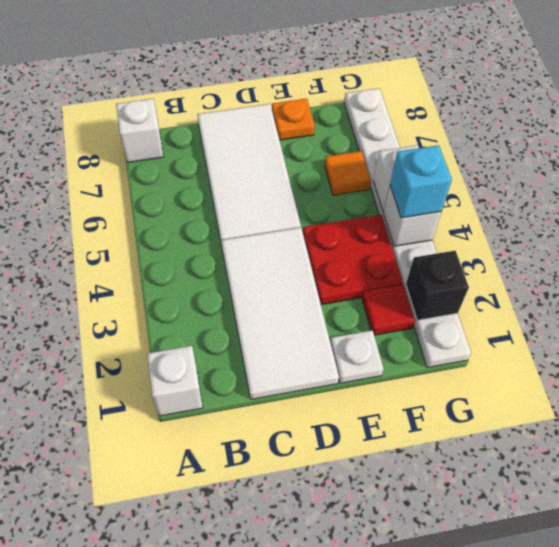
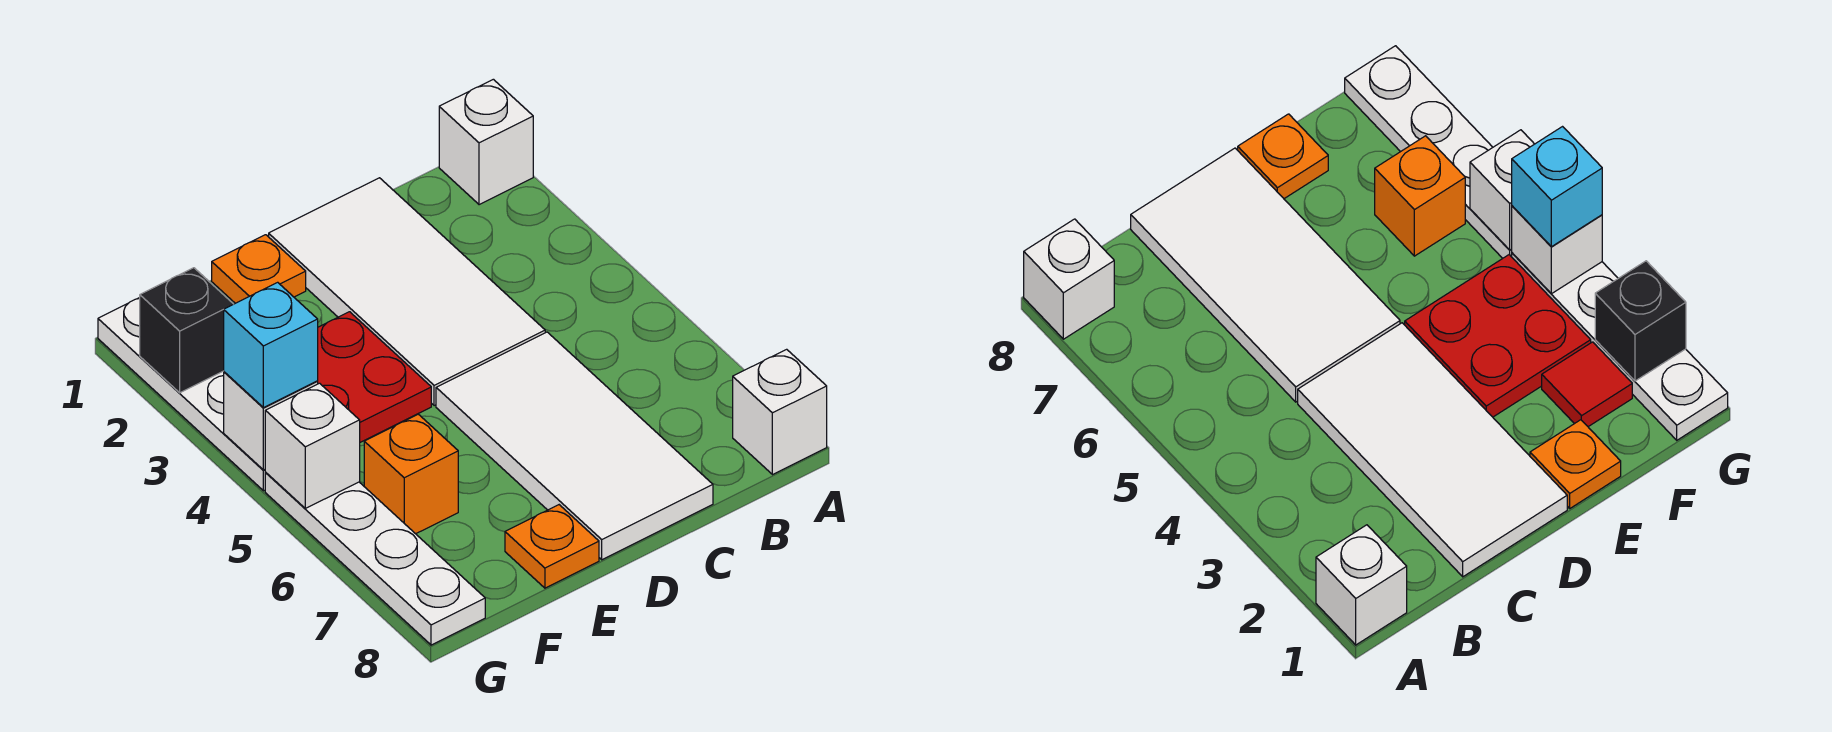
white plate E1 level 1 -> orange plate E1 level 1
orange tile F6 level 1 -> orange brick F6 level 1

